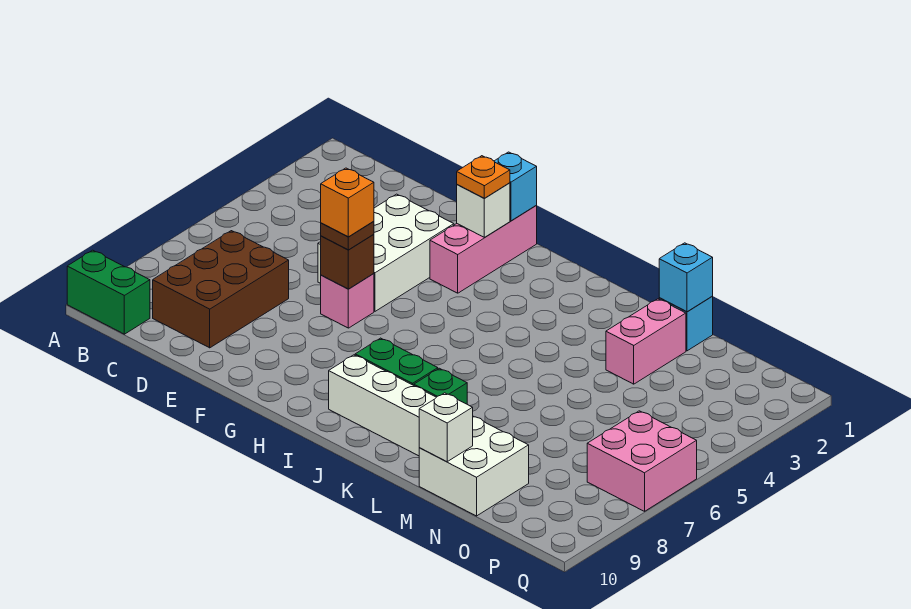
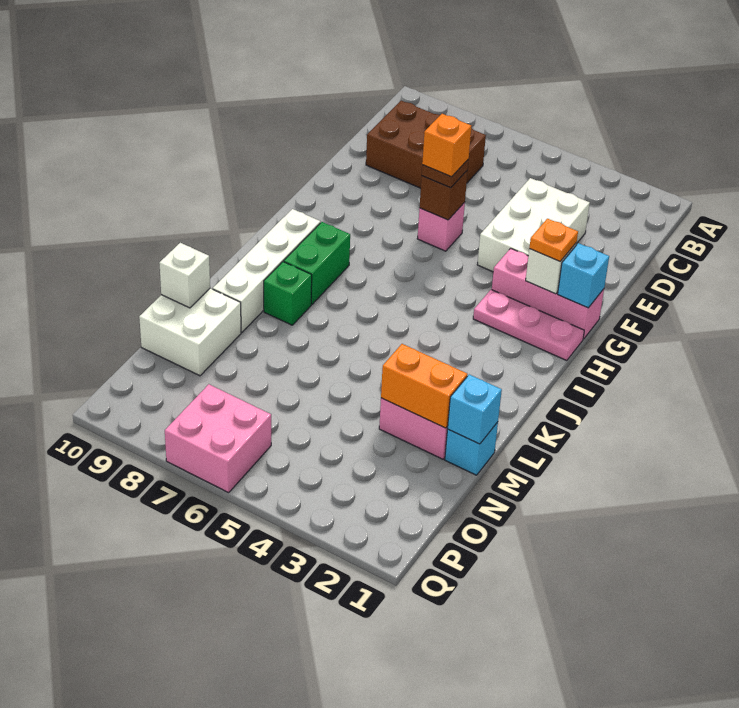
green brick A10:B10 level 1 -> none
white brick E3:F5 level 1 -> white brick D3:F4 level 1
none -> pink plate H1:H3 level 1
none -> orange brick M2:M3 level 2

